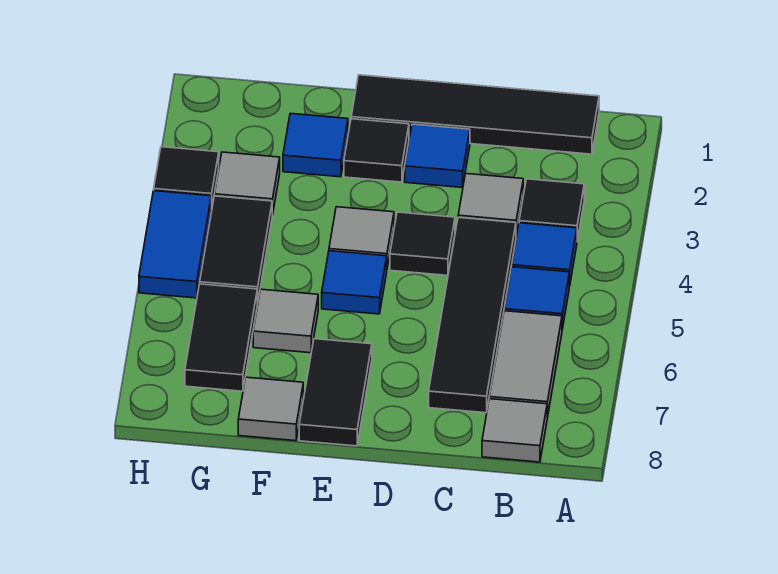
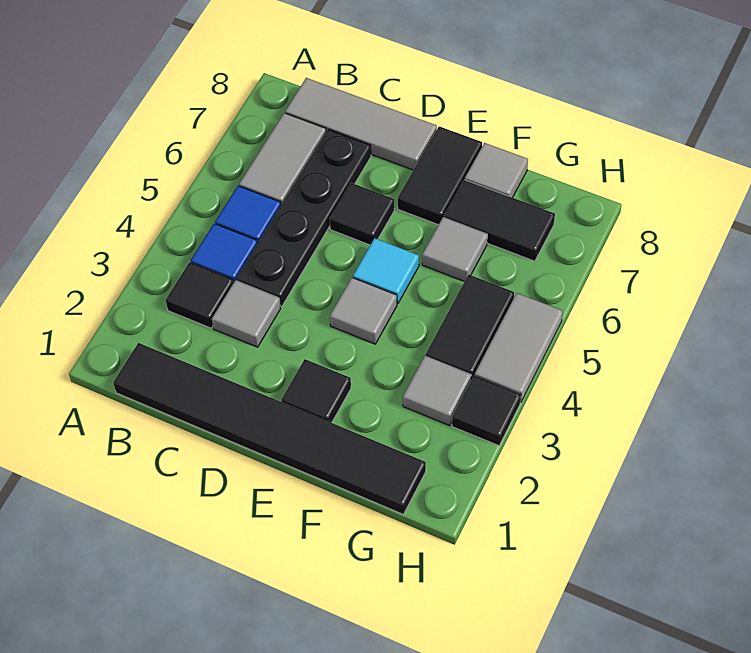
black tile B1:E1 level 1 -> black tile B1:G1 level 1
grey tile B8 level 1 -> grey tile B8:D8 level 1
black tile C4:C7 level 1 -> black plate C4:C7 level 1
blue tile D2 level 1 -> none
black tile D4 level 1 -> black tile D6 level 1
blue tile E5 level 1 -> cyan tile E5 level 1
blue tile F2 level 1 -> none
black tile G6:G7 level 1 -> black tile F7:G7 level 1
blue tile H4:H5 level 1 -> grey tile H4:H5 level 1

